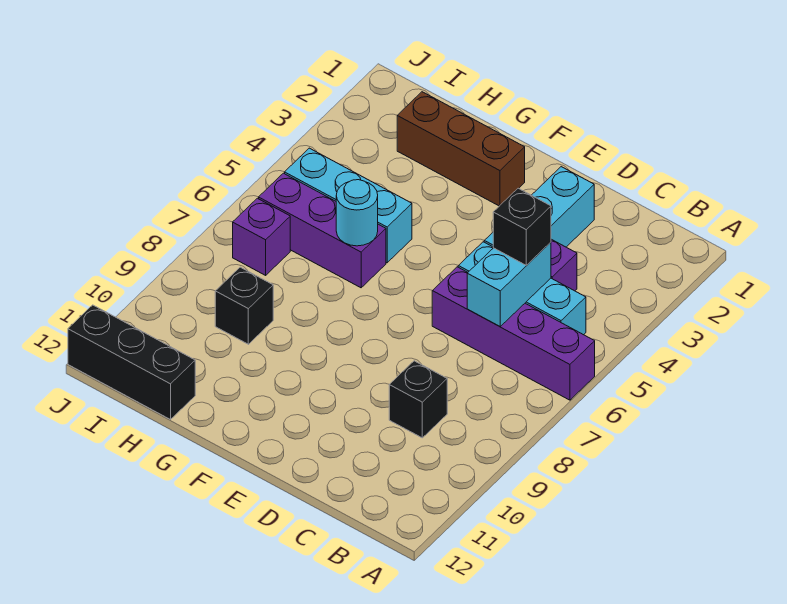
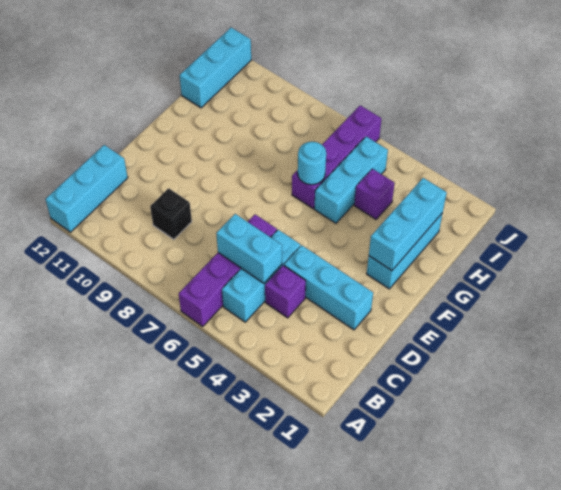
none -> cyan brick A12:C12 level 1
black brick C5 level 3 -> none
brown brick F2:H2 level 1 -> cyan brick F2:H2 level 1
none -> cyan brick F2:H2 level 2
purple brick G6:I6 level 1 -> purple brick G6:J6 level 1
black brick H9 level 1 -> none
black brick H12:J12 level 1 -> cyan brick H12:J12 level 1
purple brick I7 level 1 -> purple brick H4 level 1

